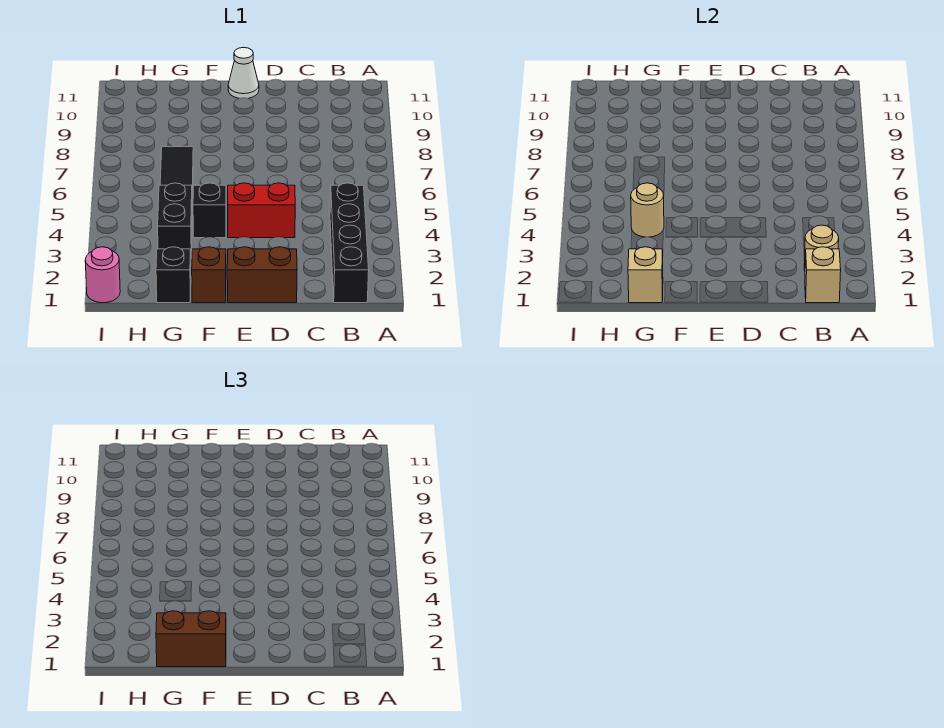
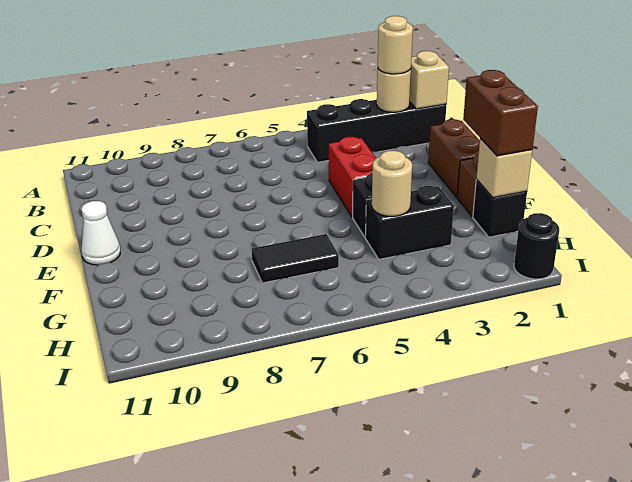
none -> tan round brick B2 level 3
pink round brick I1 level 1 -> black round brick I1 level 1

